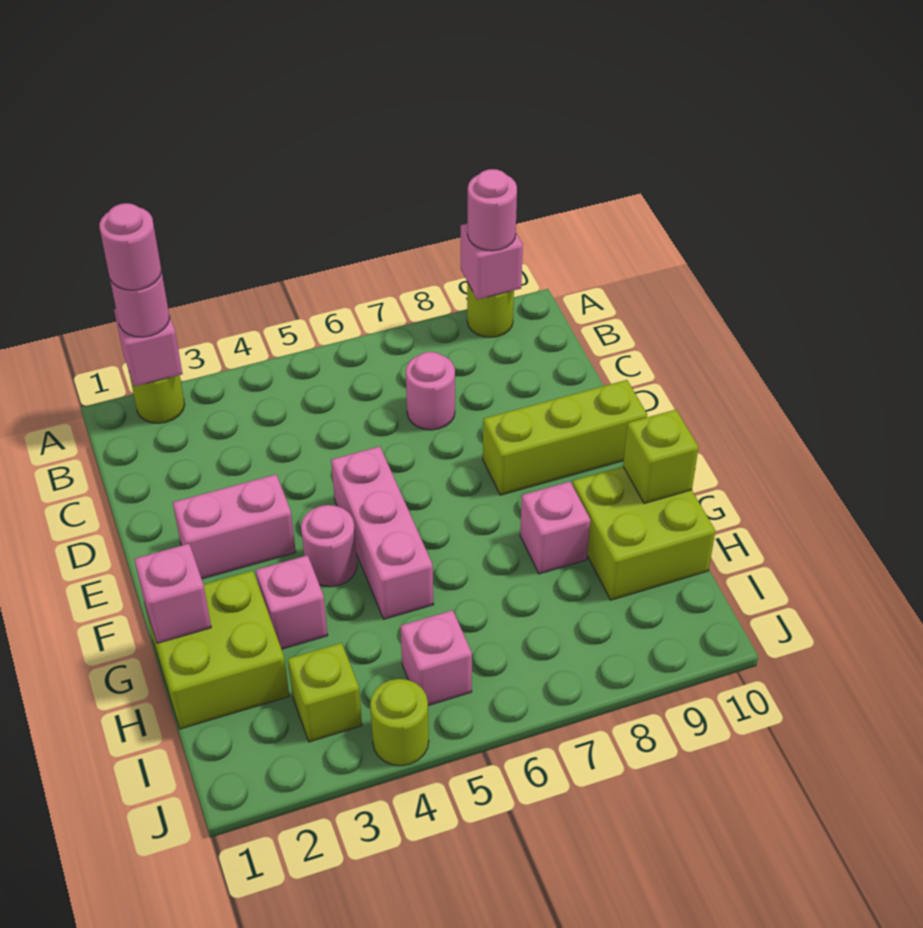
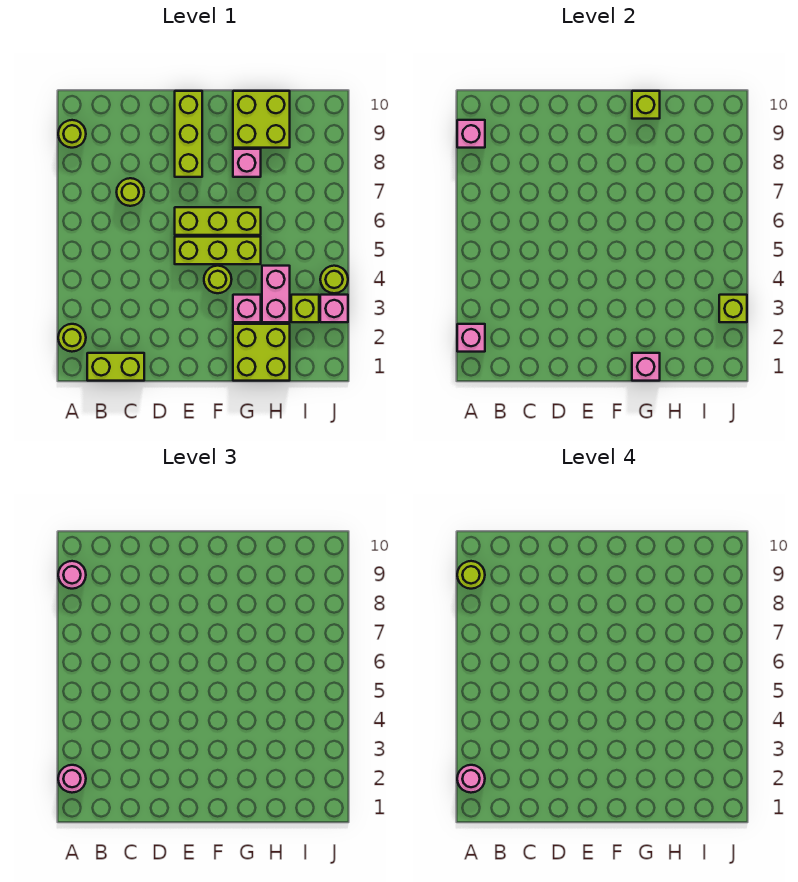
none -> lime round brick A9 level 4
none -> lime brick B1:C1 level 1
pink round brick C7 level 1 -> lime round brick C7 level 1
pink brick E2:E3 level 1 -> pink brick H3:H4 level 1
pink brick E5:G5 level 1 -> lime brick E5:G5 level 1
none -> lime brick E6:G6 level 1
pink round brick F4 level 1 -> lime round brick F4 level 1
pink brick I5 level 1 -> pink brick J3 level 1
none -> lime brick J3 level 2

